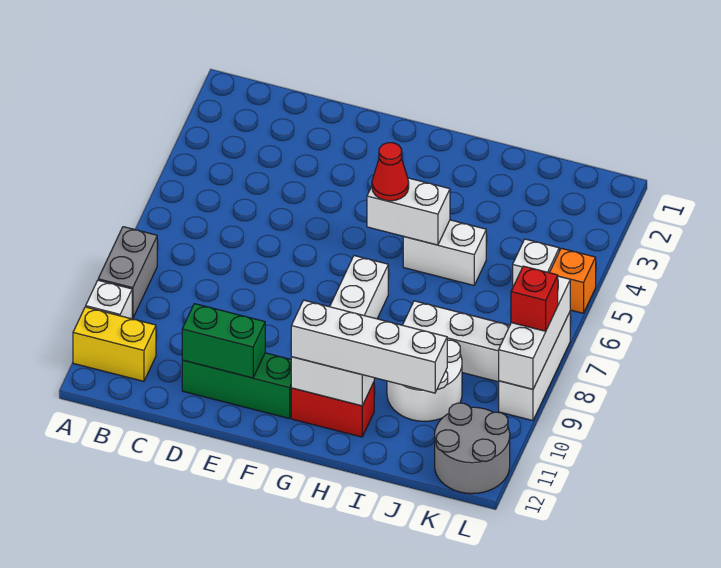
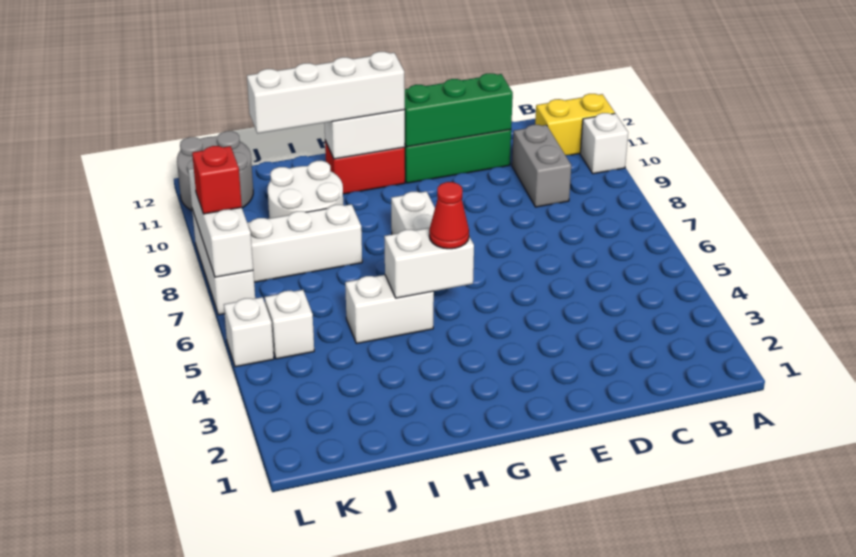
grey brick A8:A9 level 1 -> grey brick C9:C10 level 1
green brick D11:E11 level 2 -> green brick D11:F11 level 2
orange brick L5 level 1 -> white brick L5 level 1

